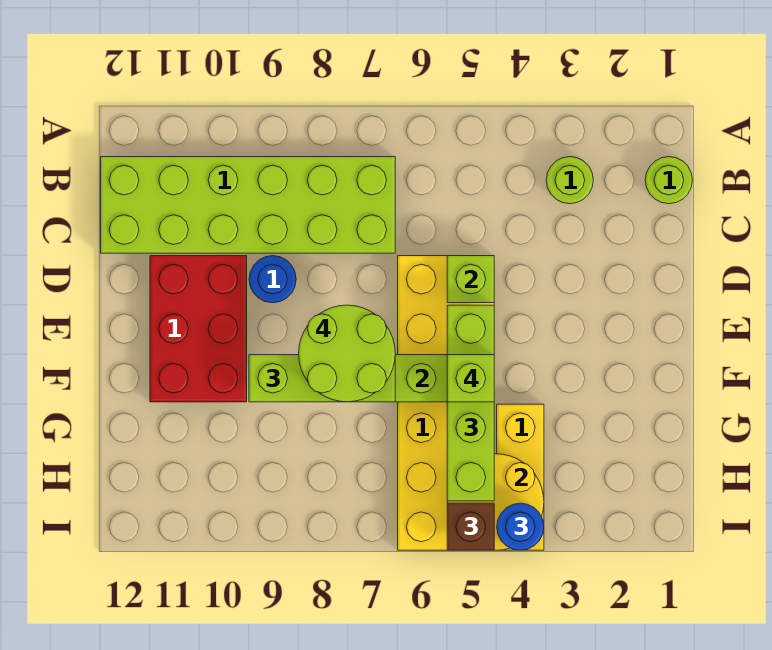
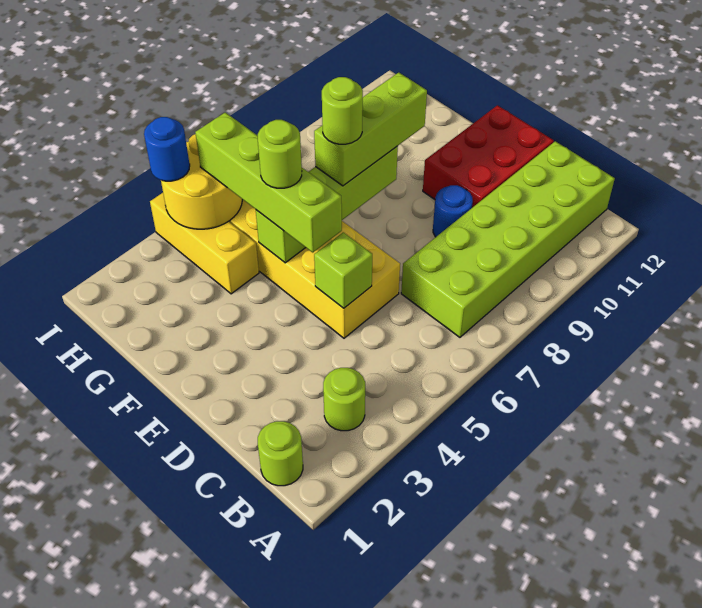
red brick D10:F11 level 1 -> red brick D10:E12 level 1
lime round brick E7:F8 level 4 -> lime round brick F7 level 4
lime brick F5 level 4 -> lime round brick F5 level 4
brown brick I5 level 3 -> none

